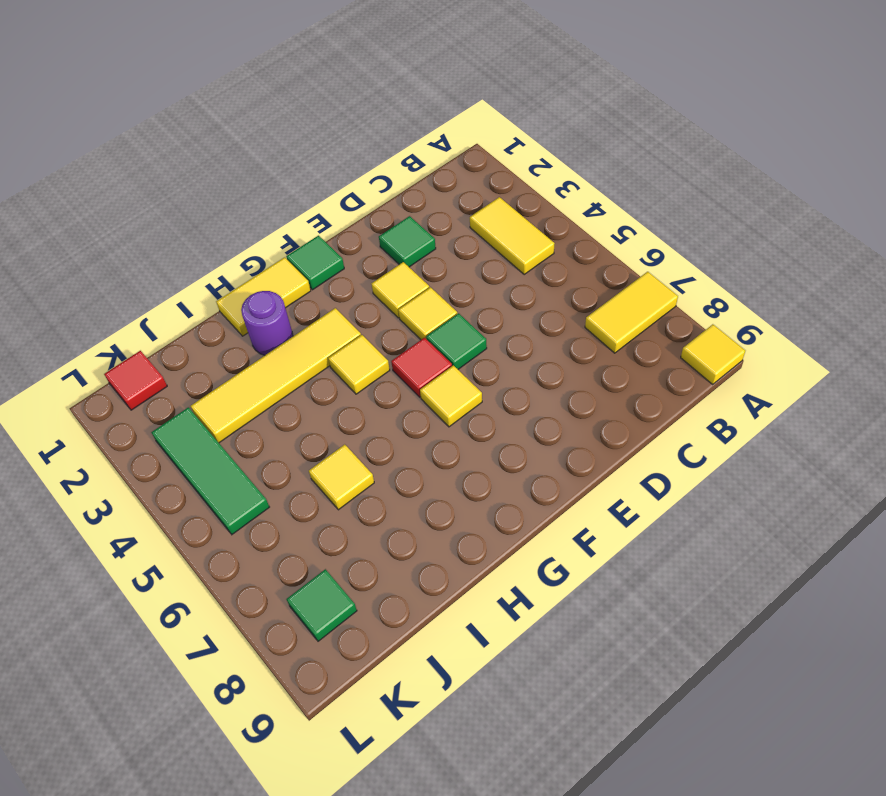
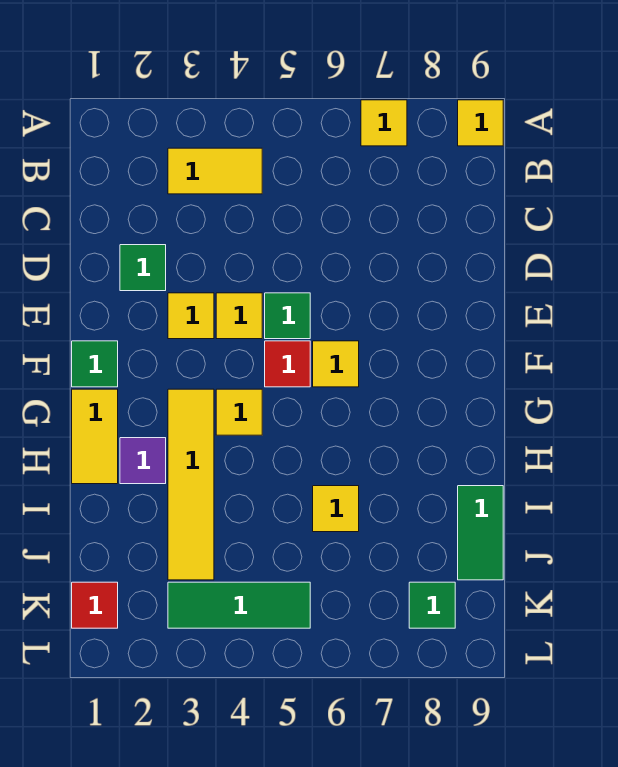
yellow tile A7:B7 level 1 -> yellow tile A7 level 1
purple round brick H2 level 1 -> purple tile H2 level 1
none -> green tile I9:J9 level 1

